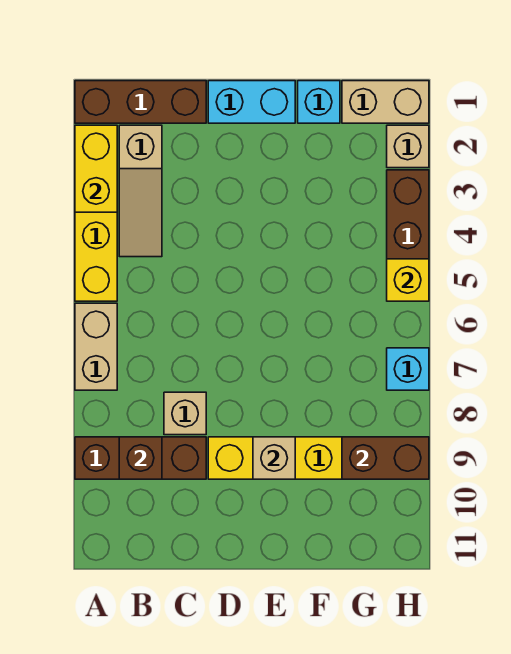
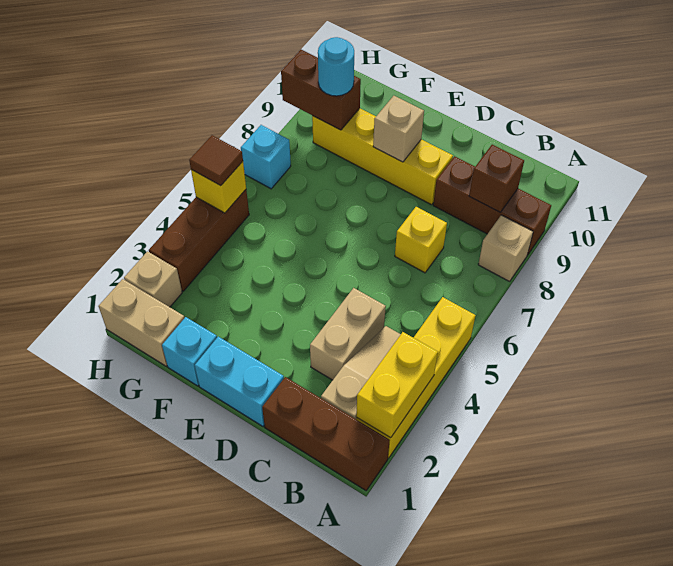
tan brick A6:A7 level 1 -> tan brick C3:C4 level 1
none -> yellow brick C7 level 1
tan brick C8 level 1 -> tan brick A8 level 1
none -> cyan round brick G9 level 3
none -> brown tile H5 level 3

